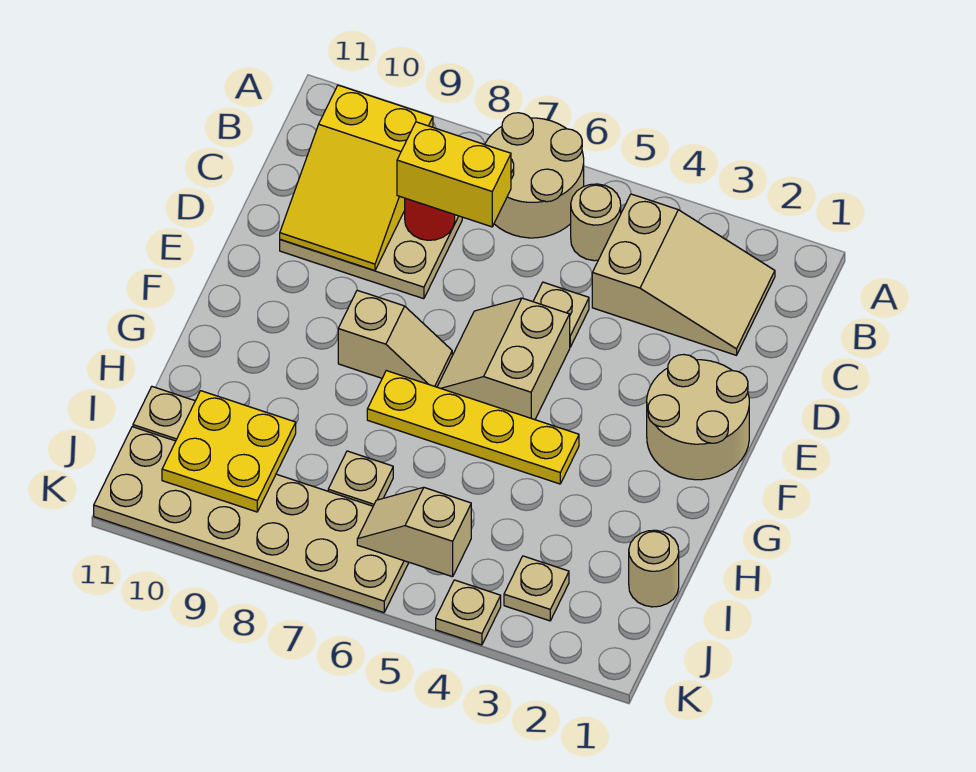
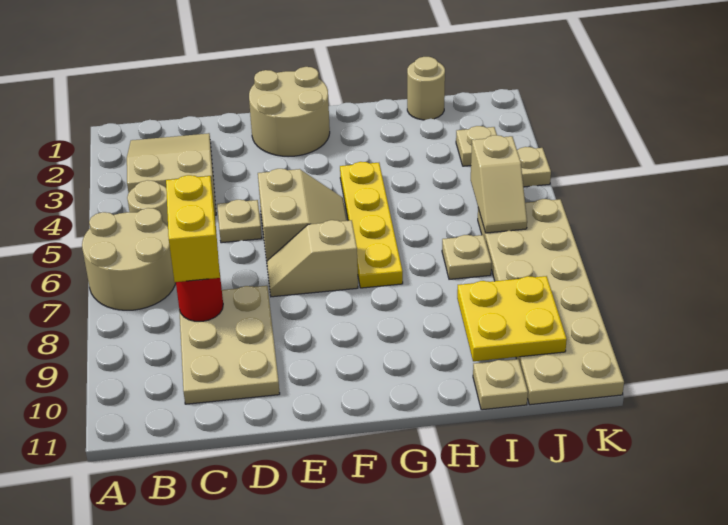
yellow slope B9:D10 level 2 top B -> none
tan slope E5:F6 level 1 top 5 -> tan slope E5:F6 level 1 top E
tan slope F7:F8 level 1 top 8 -> tan slope E7:F7 level 1 top F

